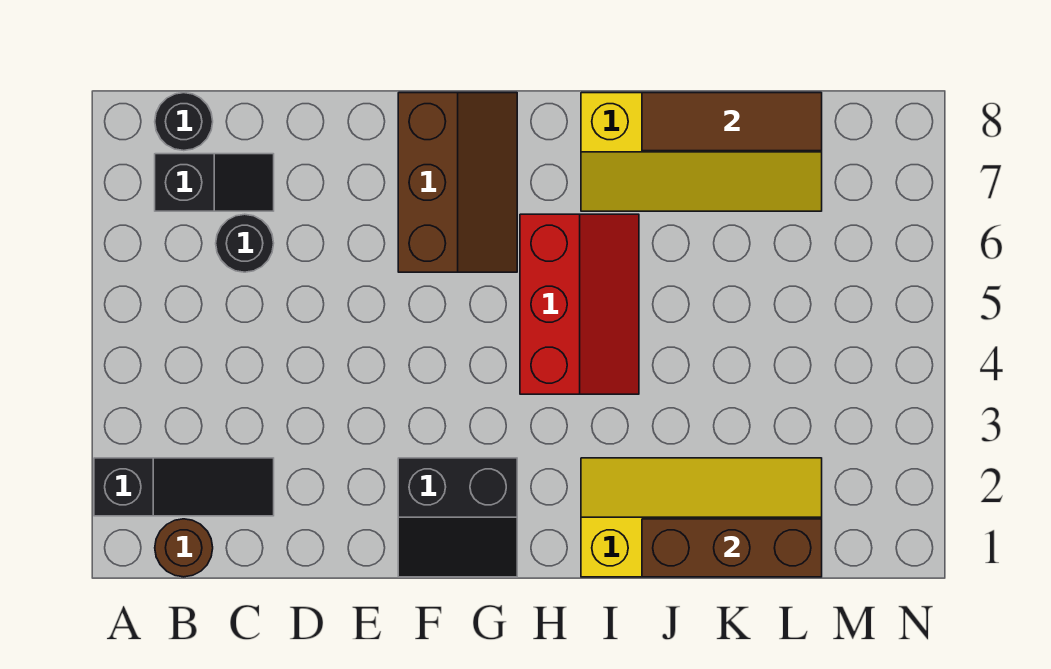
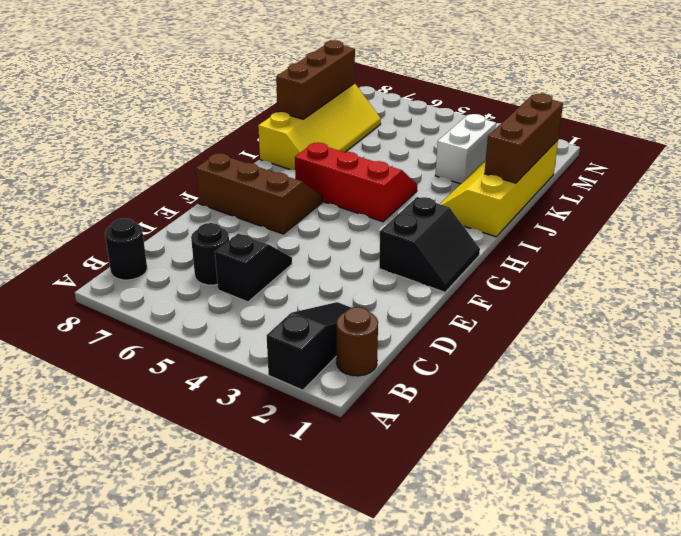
black slope B7:C7 level 1 top B -> black slope C5:D5 level 1 top C
brown tile J8:L8 level 2 -> brown brick J8:L8 level 2
none -> white brick K3:L3 level 1

